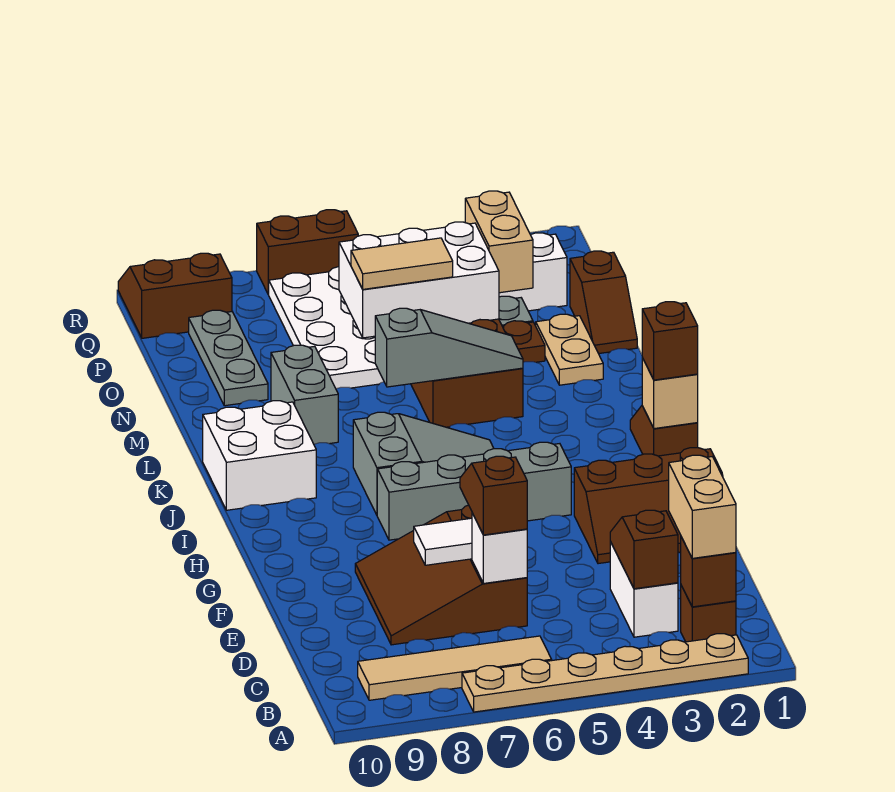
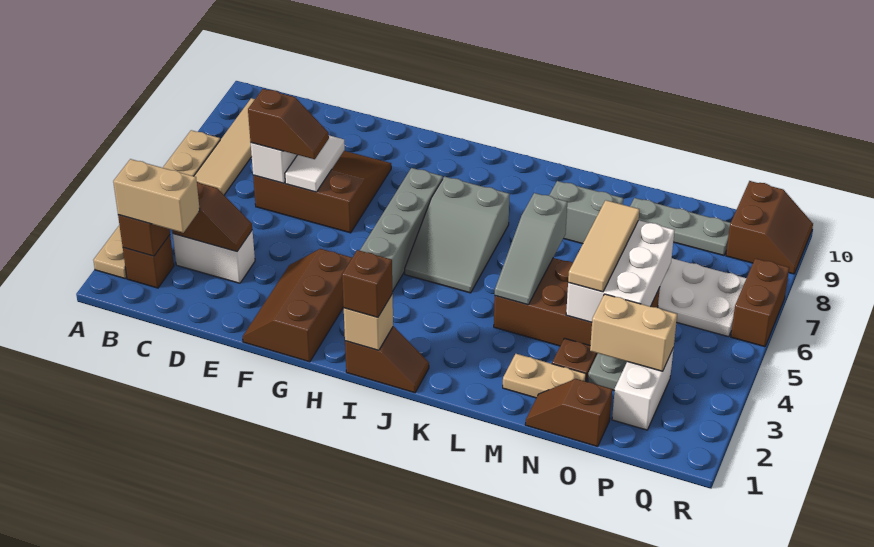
white brick J9:K10 level 1 -> none
tan tile N5:N6 level 3 -> tan tile N4:N6 level 3

